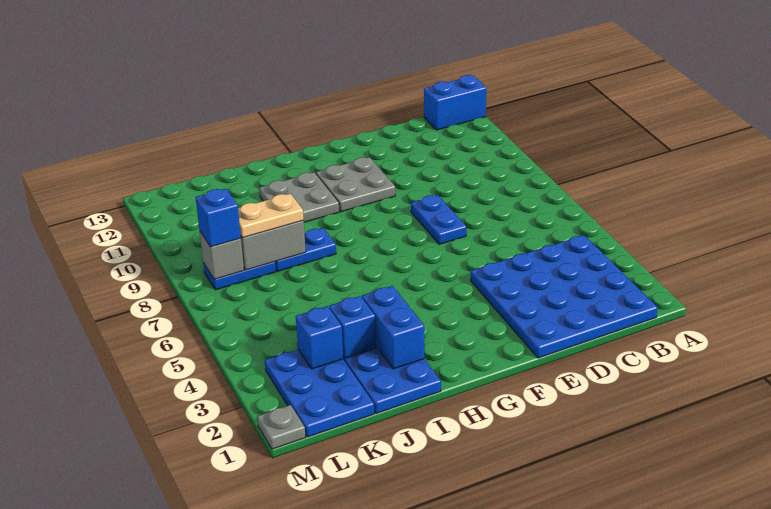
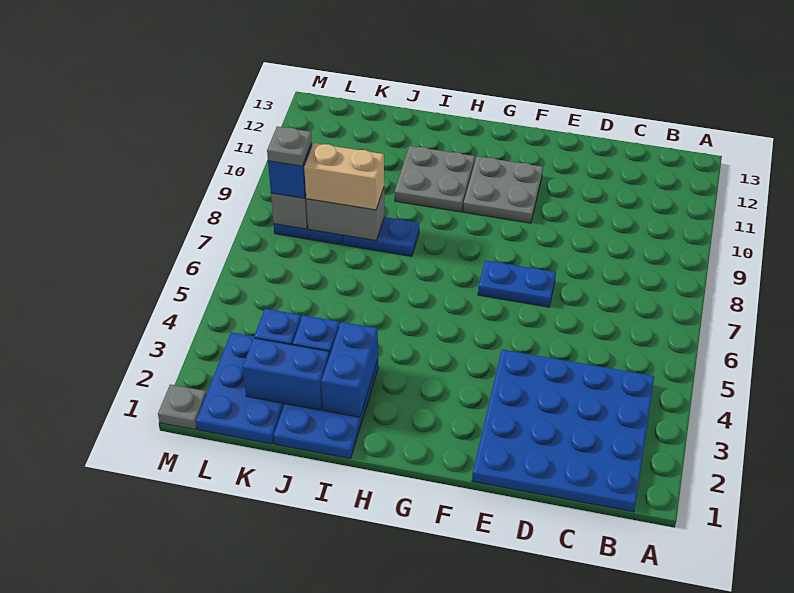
blue brick A13:B13 level 1 -> blue brick J2:K2 level 2
blue plate E7:E8 level 1 -> blue plate E7:F7 level 1
tan plate J8:K8 level 3 -> tan brick J8:K8 level 3
none -> grey plate L8 level 4

